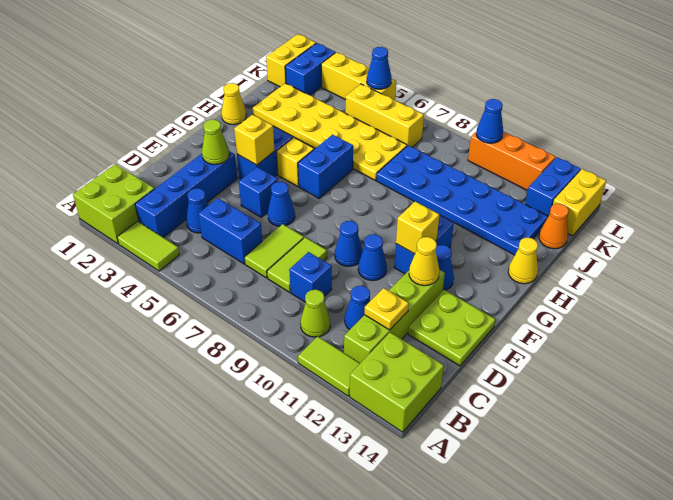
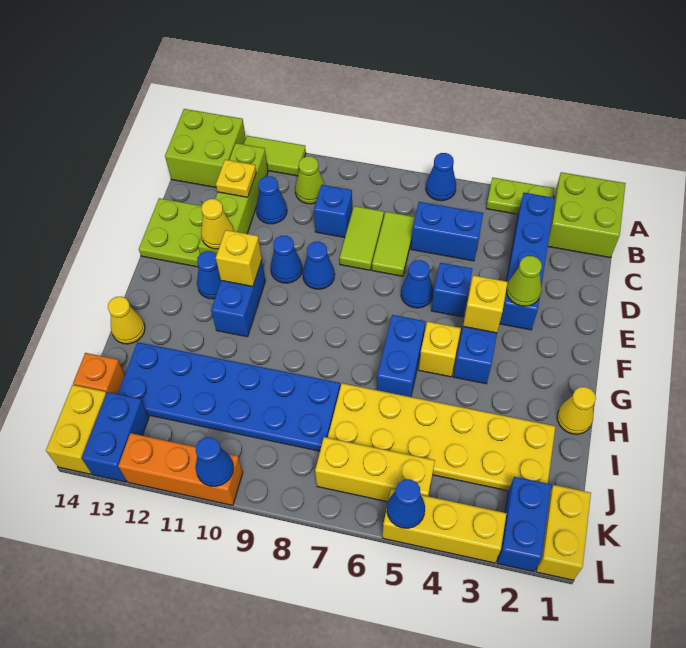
lime tile A3:A4 level 1 -> lime plate A3:A4 level 1
blue cone C4 level 1 -> blue cone A6 level 1
orange cone J14 level 1 -> orange brick J14 level 1

